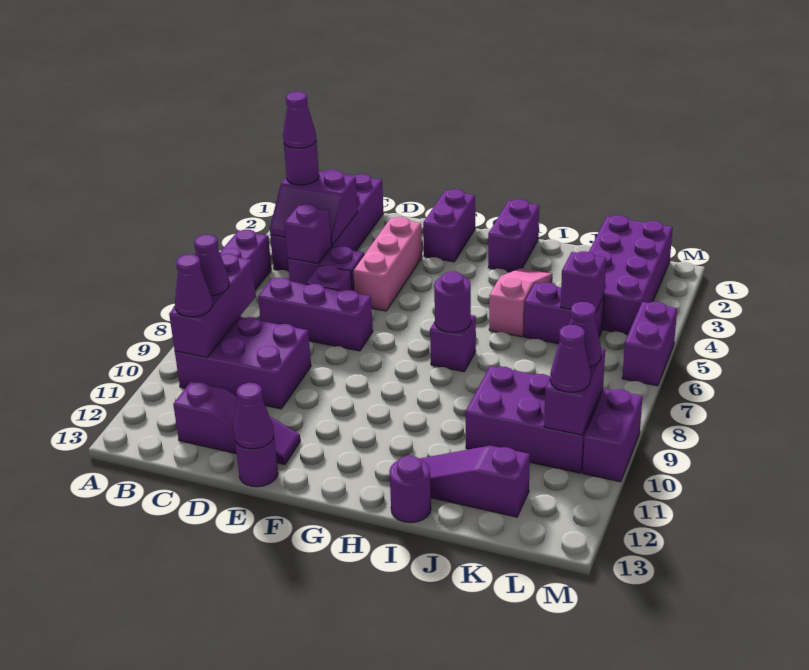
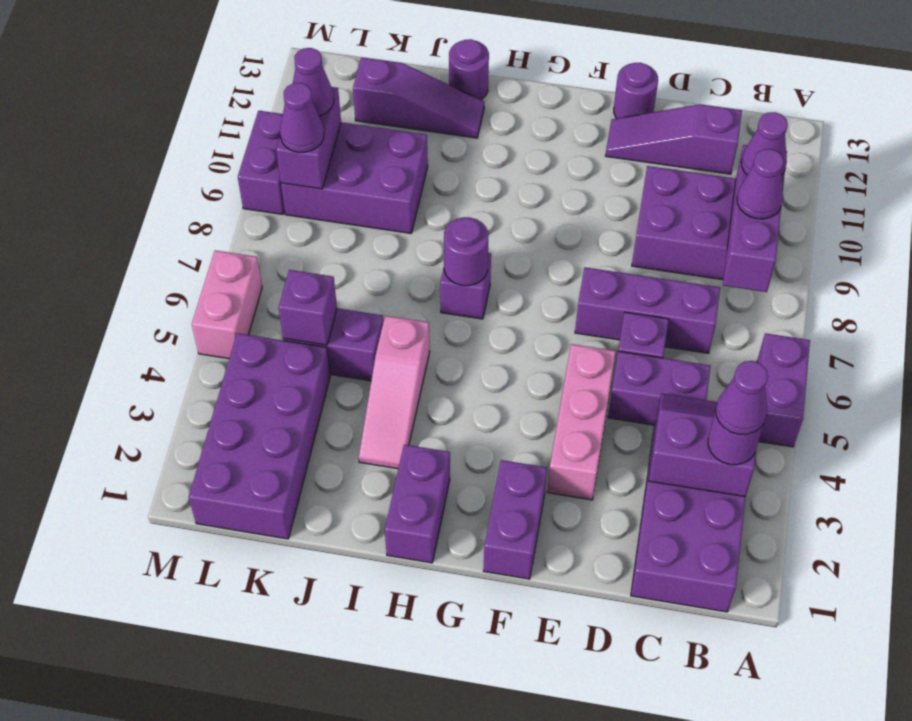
purple brick C5 level 2 -> none
purple cone E13 level 2 -> none
purple brick M5:M6 level 1 -> pink brick M5:M6 level 1

